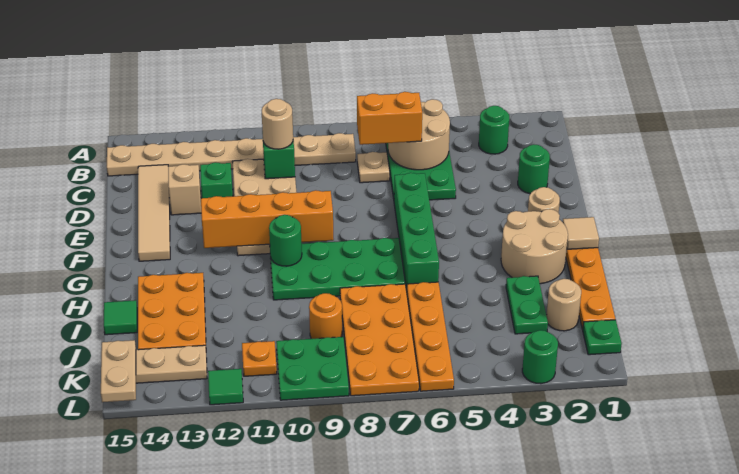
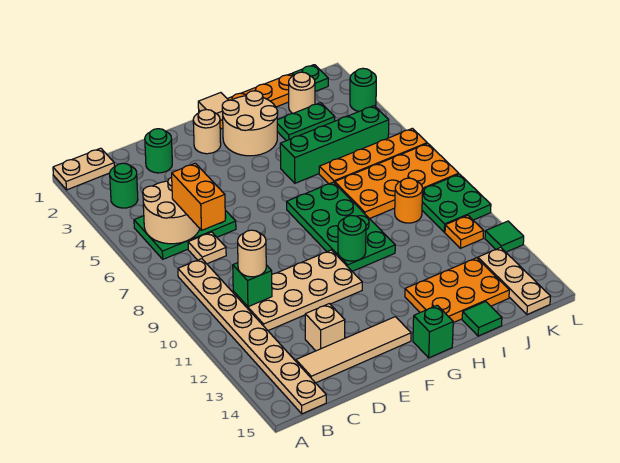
green brick D12 level 1 -> green brick G15 level 1
green brick E6:H6 level 1 -> green brick H5:K5 level 1
orange brick F9:F12 level 2 -> none
tan plate K15:L15 level 2 -> tan plate A1:B1 level 1

